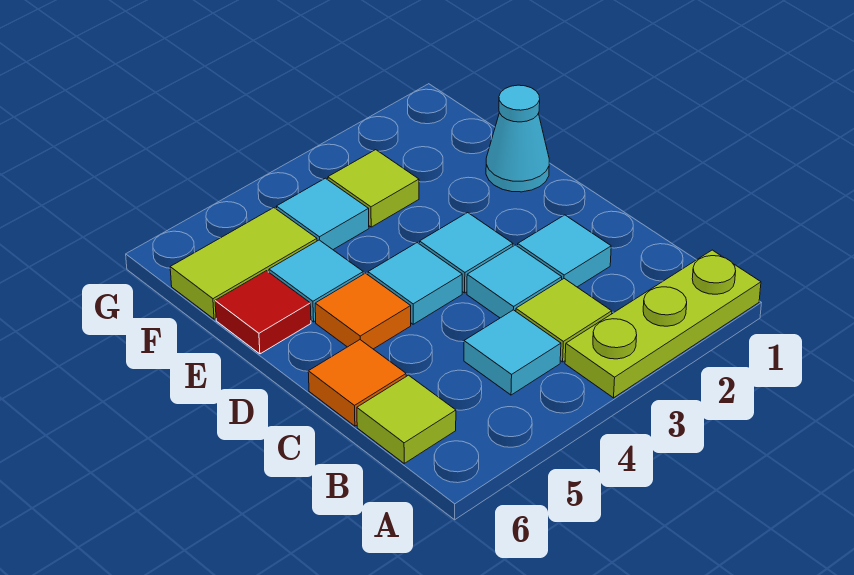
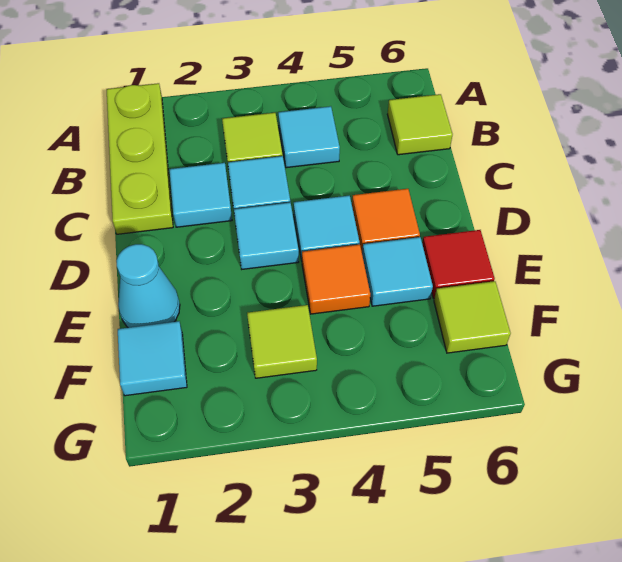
lime plate A1:A3 level 1 -> lime plate A1:C1 level 1
orange tile C6 level 1 -> orange tile E4 level 1
cyan tile F4 level 1 -> cyan tile F1 level 1
lime tile F5:F6 level 1 -> lime tile F6 level 1

